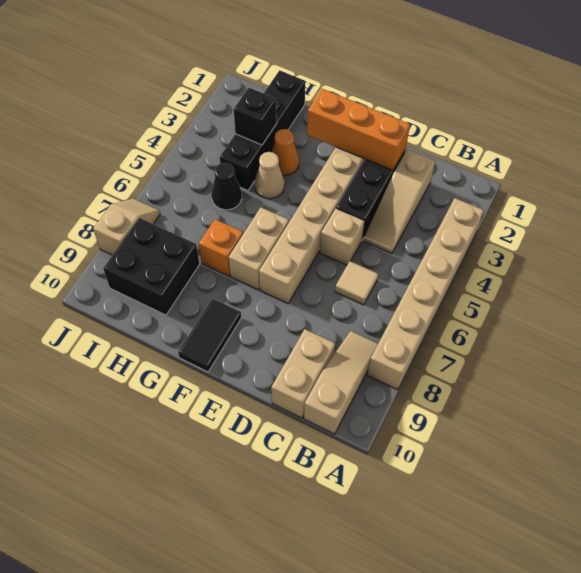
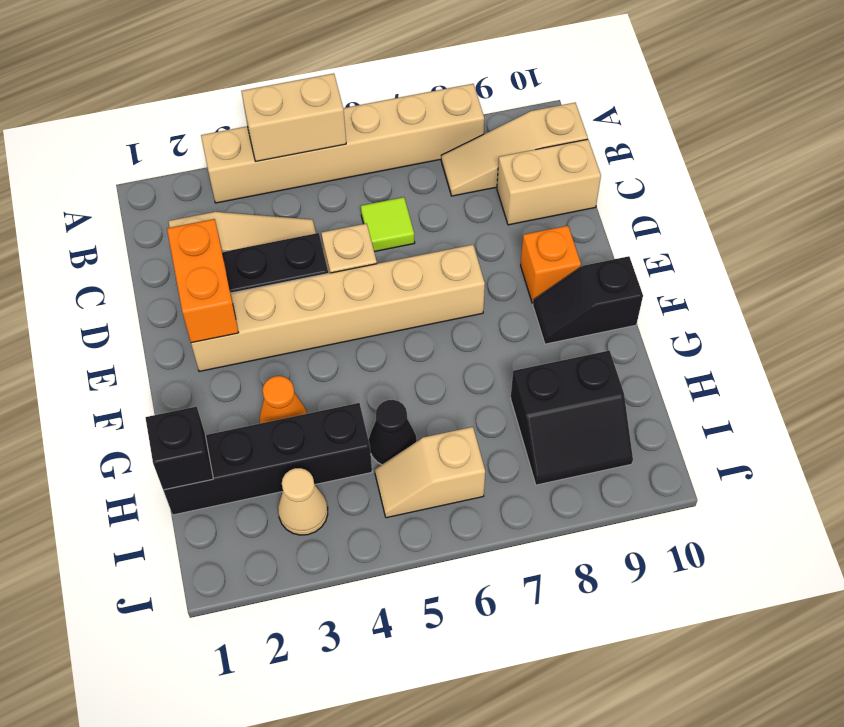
tan tile C6 level 1 -> lime tile C6 level 1
orange brick D2:F2 level 2 -> orange brick D2:E2 level 2
tan brick F6:F7 level 1 -> tan brick A4:A5 level 2
black tile F9:F10 level 1 -> black slope F9:F10 level 1 top 10
tan cone G4 level 1 -> tan cone I3 level 1
orange brick G7 level 1 -> orange brick E9 level 1
black brick H3 level 2 -> black brick H1 level 2
black brick H8:I9 level 1 -> black slope H8:I9 level 1 top H
tan slope J7:J8 level 1 top 8 -> tan slope I5:I6 level 1 top 6

